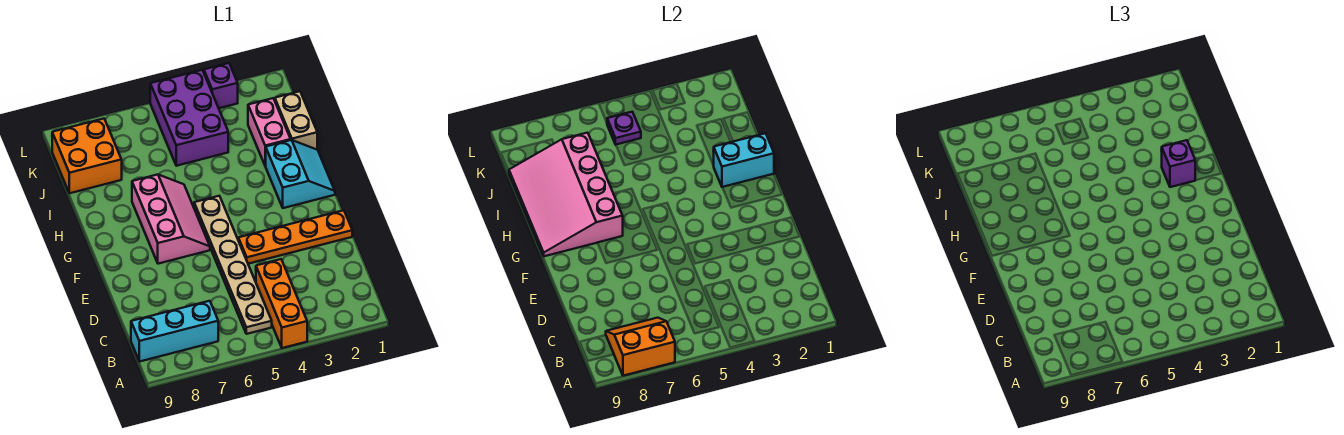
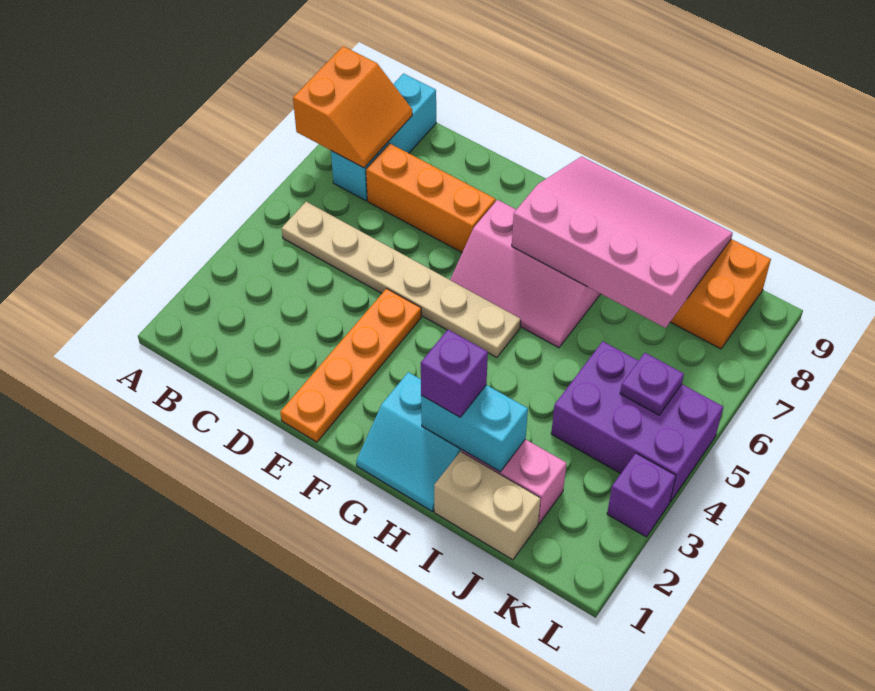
orange brick A4:C4 level 1 -> orange brick C7:E7 level 1
cyan brick H1:H2 level 2 -> cyan brick H2:I2 level 2

